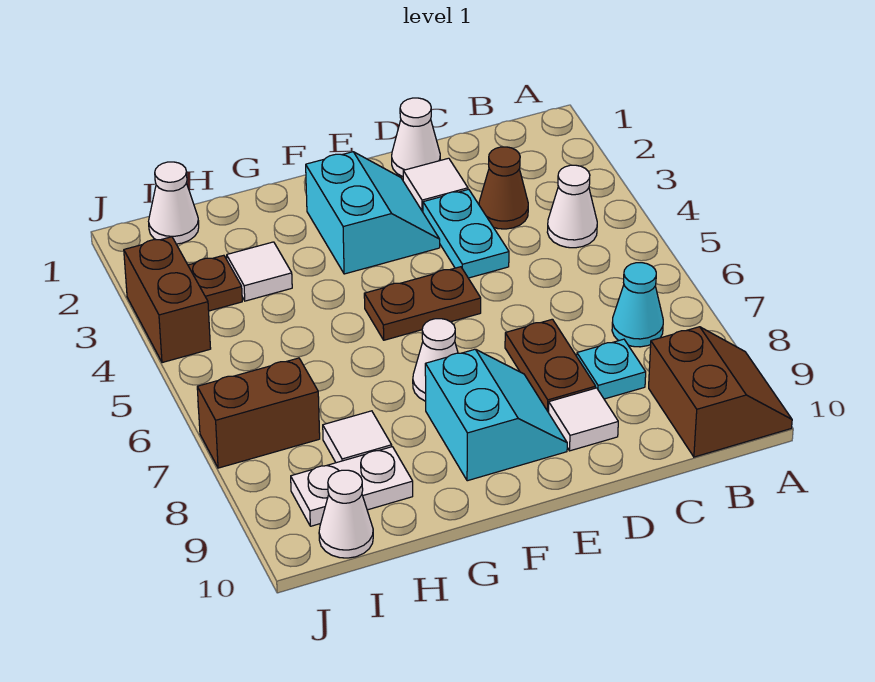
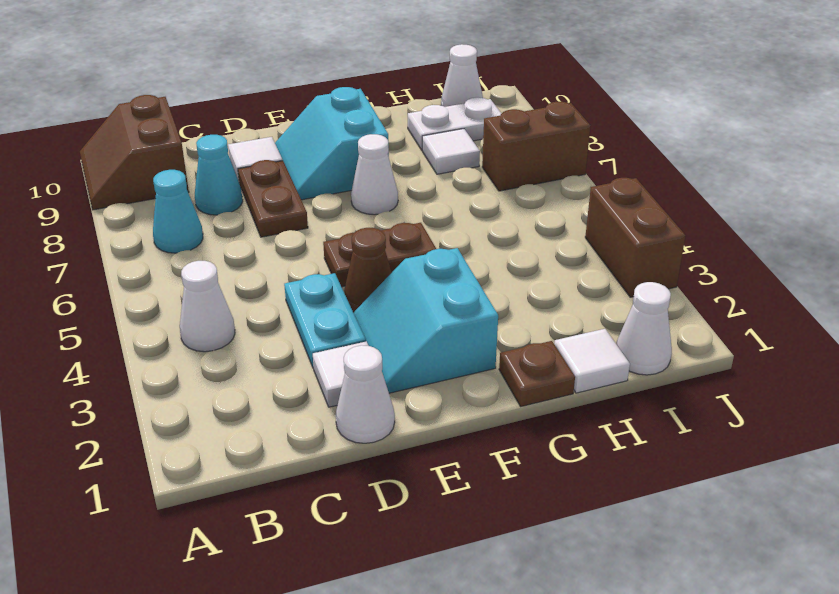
brown cone C3 level 1 -> brown cone E4 level 1
cyan plate C8 level 1 -> cyan cone C8 level 1
white tile H3 level 1 -> white tile H1 level 1
brown plate I3 level 1 -> brown plate G1 level 1

